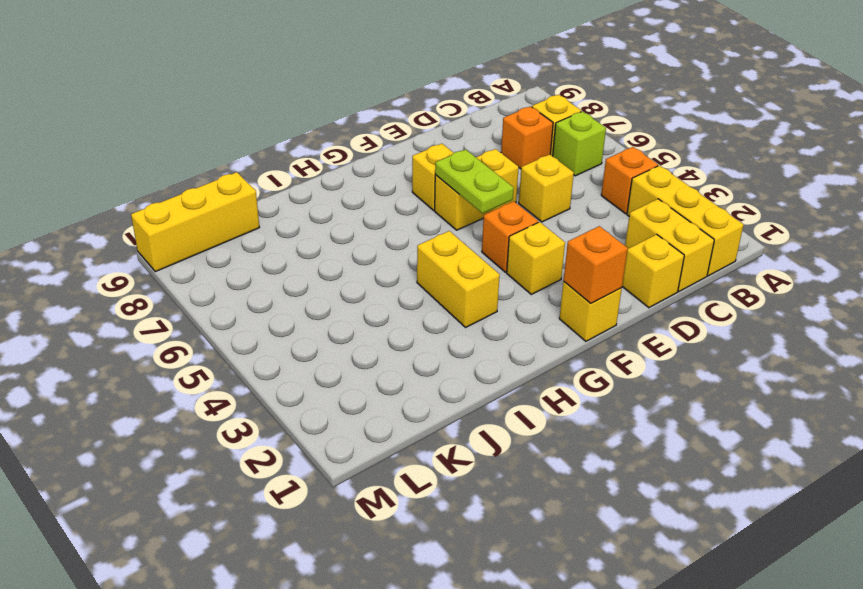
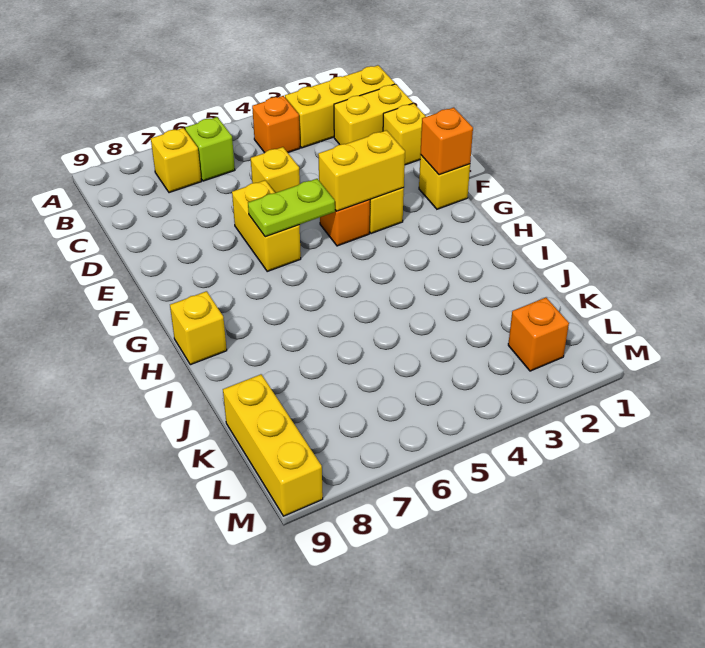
orange brick C7 level 1 -> orange brick L2 level 1
yellow brick F7 level 1 -> yellow brick H9 level 1
yellow brick H3:H4 level 1 -> yellow brick F3:F4 level 2

